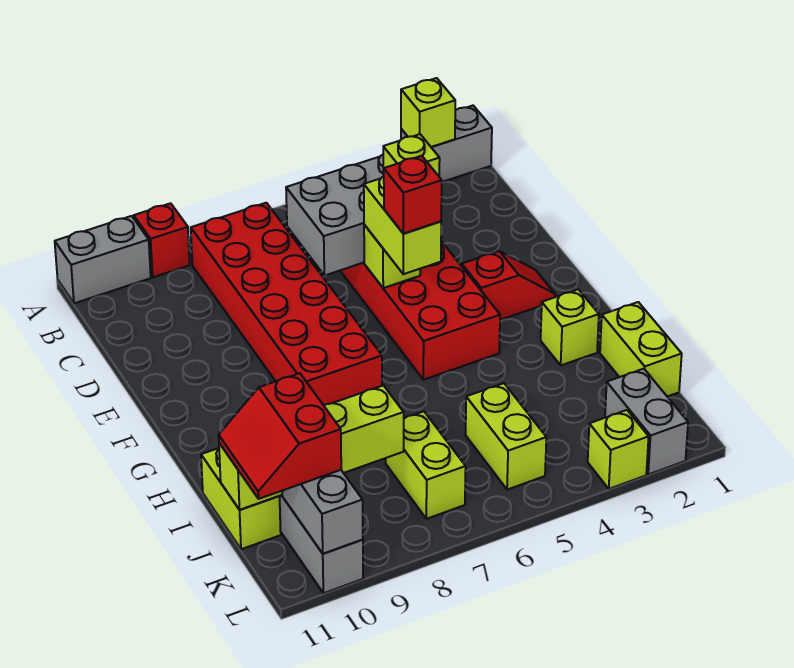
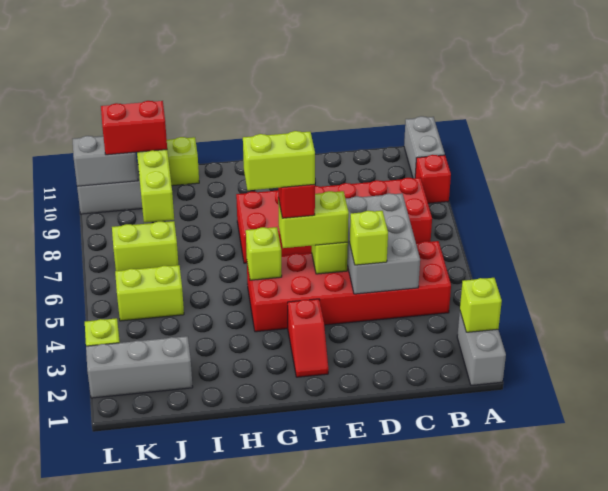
lime brick H2 level 1 -> lime brick G5 level 2
lime brick I1:J1 level 1 -> lime brick F5:G5 level 5
grey brick K2:L2 level 1 -> grey brick J2:L2 level 1

